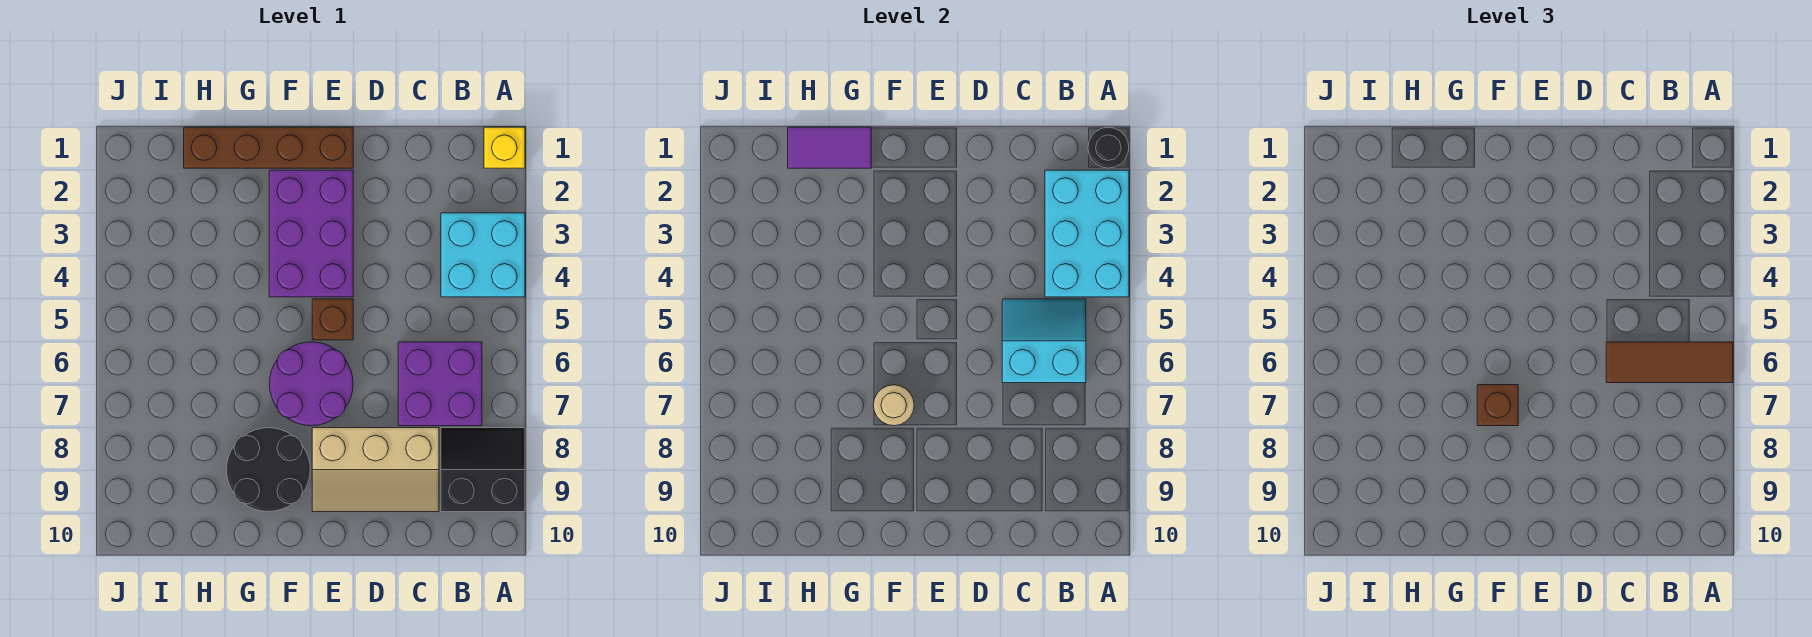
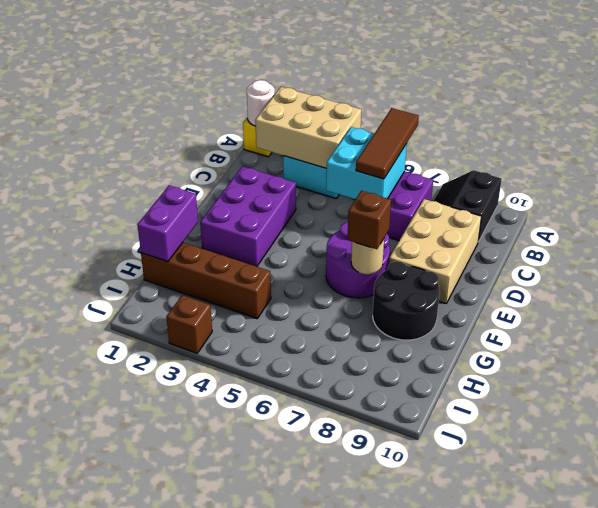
black round brick A1 level 2 -> white round brick A1 level 2
cyan brick A2:B4 level 2 -> tan brick A2:B4 level 2
cyan slope B5:C6 level 2 top 6 -> cyan brick B5:C6 level 2
tan slope C8:E9 level 1 top 8 -> tan brick C8:E9 level 1
brown brick E1:H1 level 1 -> brown brick H1:H4 level 1
purple brick E2:F4 level 1 -> purple brick D2:F3 level 1
brown brick E5 level 1 -> brown brick J3 level 1
purple tile G1:H1 level 2 -> purple brick G1:H1 level 2

